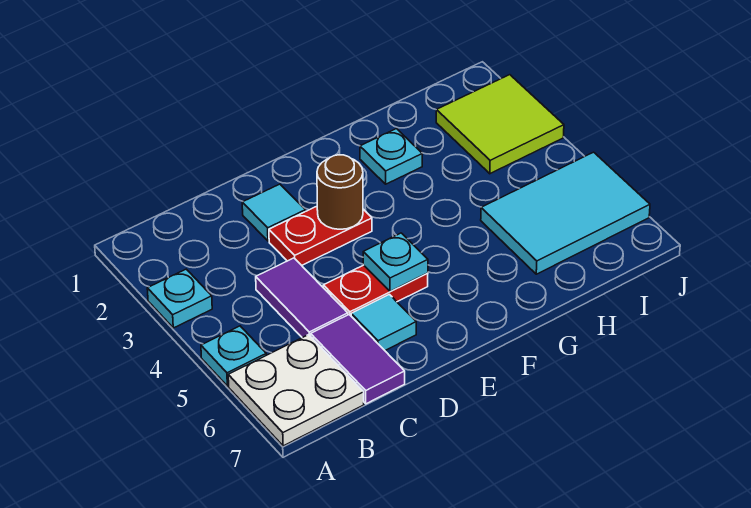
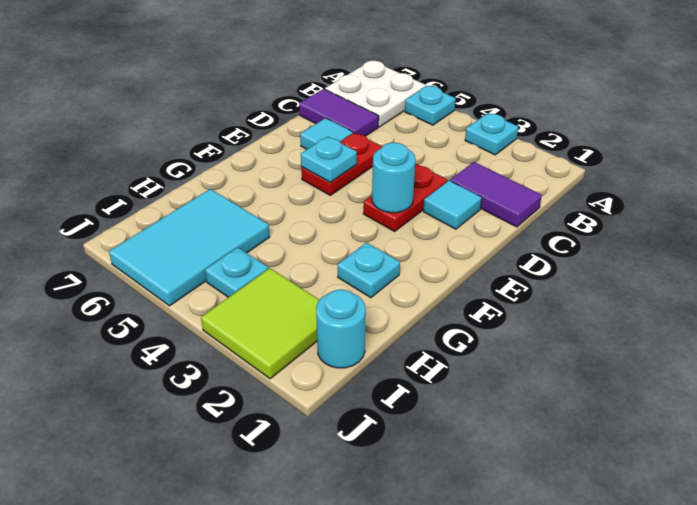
purple tile C4:C5 level 1 -> purple tile C1:C2 level 1
brown round brick E3 level 2 -> cyan round brick E3 level 2
none -> cyan round brick I1 level 1
none -> cyan plate I4 level 1

